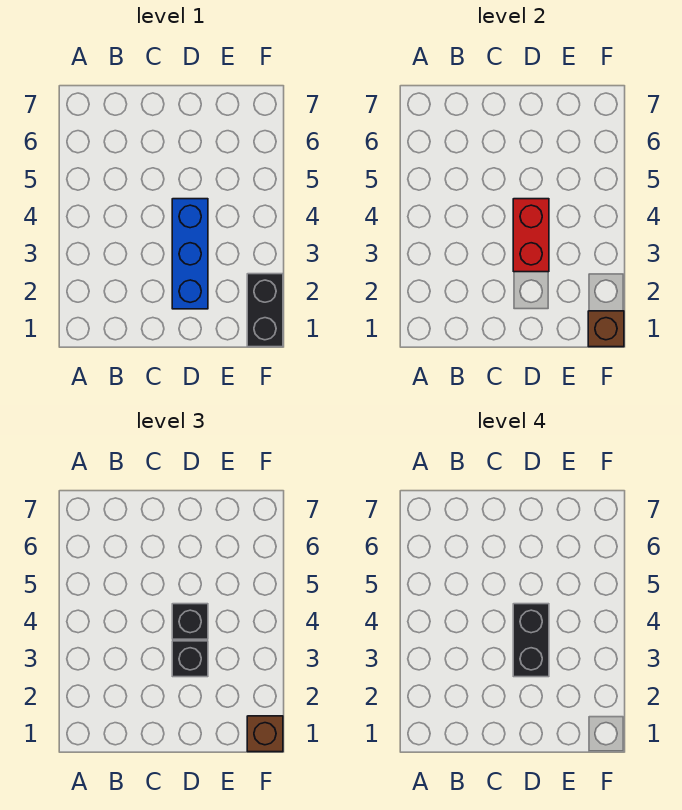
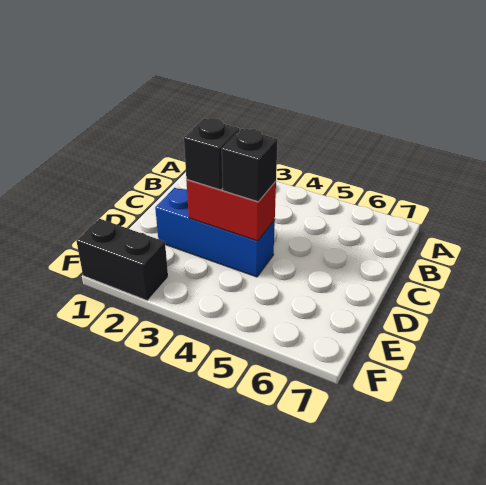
black brick D3:D4 level 4 -> none
brown brick F1 level 2 -> none
brown brick F1 level 3 -> none

